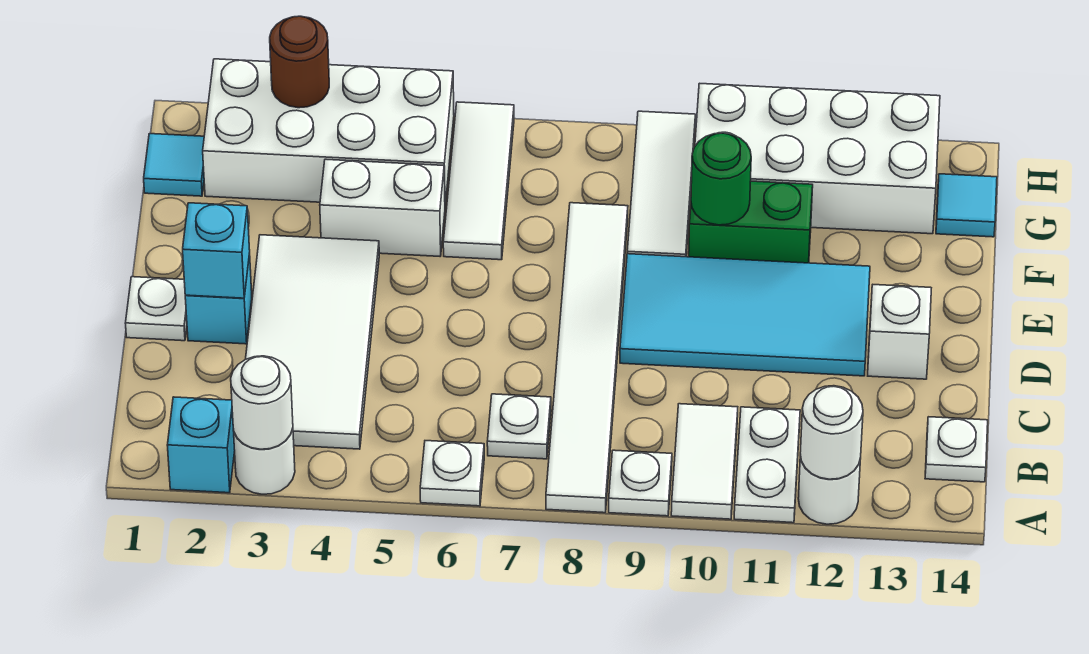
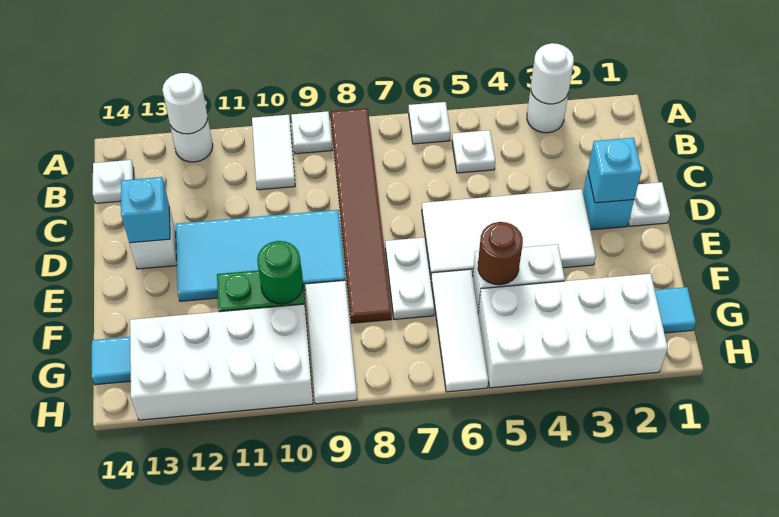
cyan brick A2 level 1 -> cyan brick D13 level 2
white tile A8:F8 level 1 -> brown tile A8:F8 level 1
white plate A11:B11 level 1 -> white plate E7:F7 level 1
white tile B3:E4 level 1 -> white tile D3:E6 level 1
white plate B7 level 1 -> white plate B5 level 1
brown round brick H3 level 2 -> brown round brick F5 level 2

